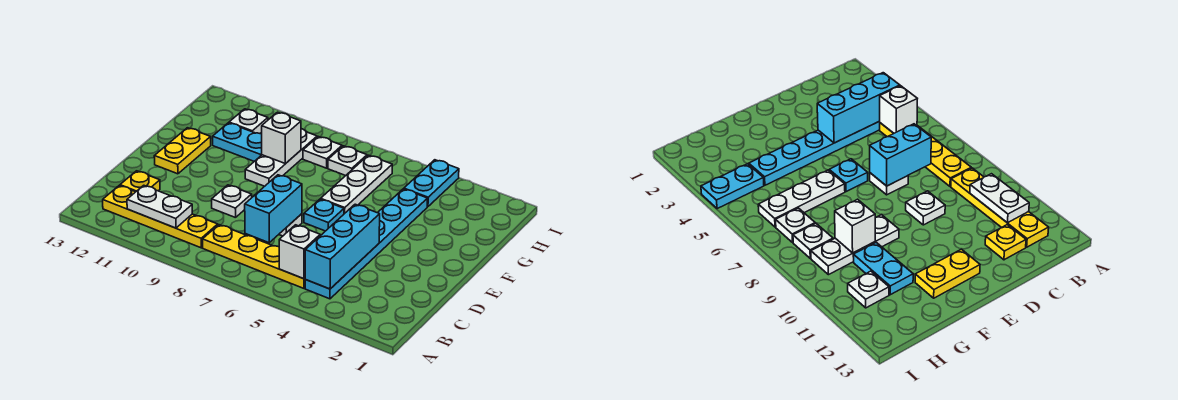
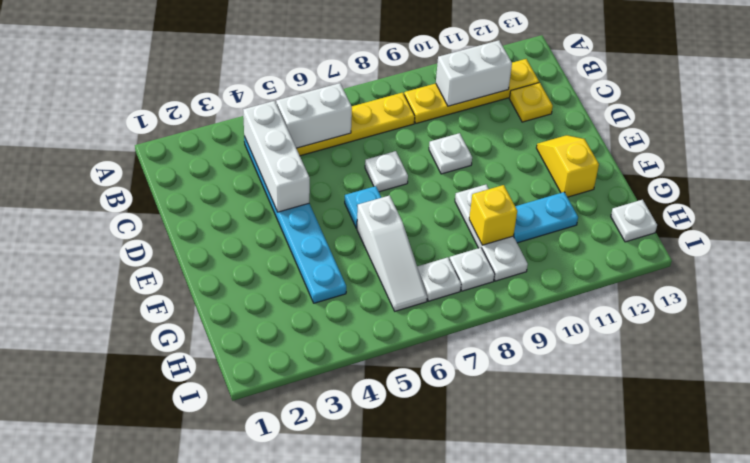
cyan brick B4:D4 level 2 -> white brick B4:D4 level 2
white brick B5 level 2 -> white brick B5:B6 level 2
white plate B10:B11 level 2 -> white brick B10:B11 level 2
cyan brick C7:D7 level 2 -> none
yellow plate E12:F12 level 1 -> yellow slope E12:F12 level 1 top F
white plate F6:H6 level 1 -> white slope F6:H6 level 1 top F
white brick G9 level 2 -> yellow brick G9 level 2
cyan plate H4:I4 level 1 -> none
white plate H11 level 1 -> white plate H13 level 1

